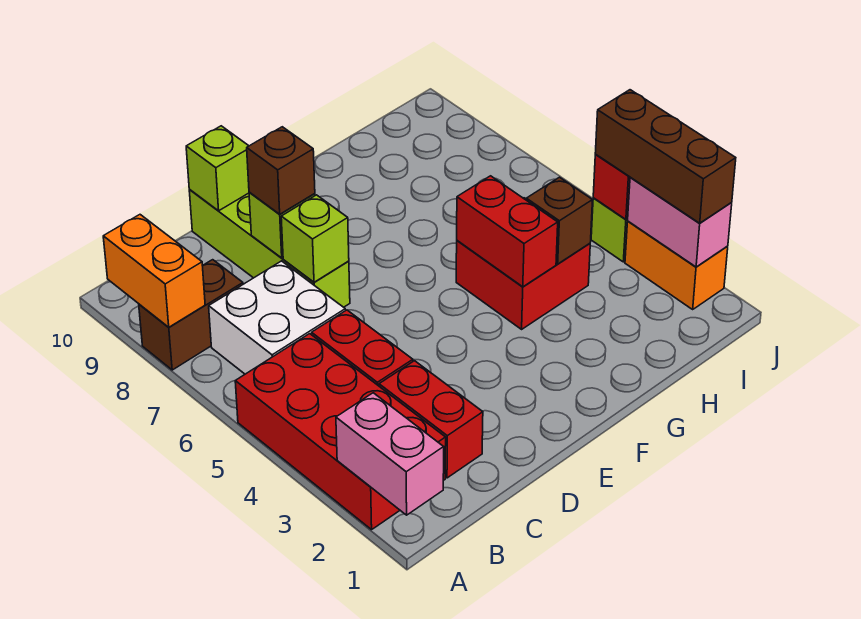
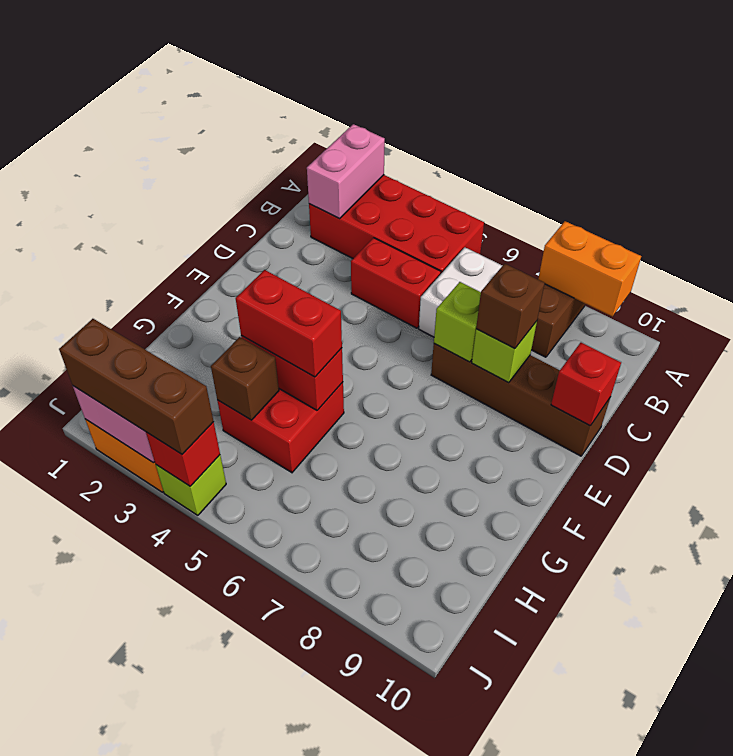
pink brick A1:A2 level 2 -> pink brick A2:B2 level 2
red brick C2:C3 level 1 -> red brick G4:G5 level 3
lime brick D7:D10 level 1 -> brown brick D7:D10 level 1
lime brick D10 level 2 -> red brick D10 level 2

